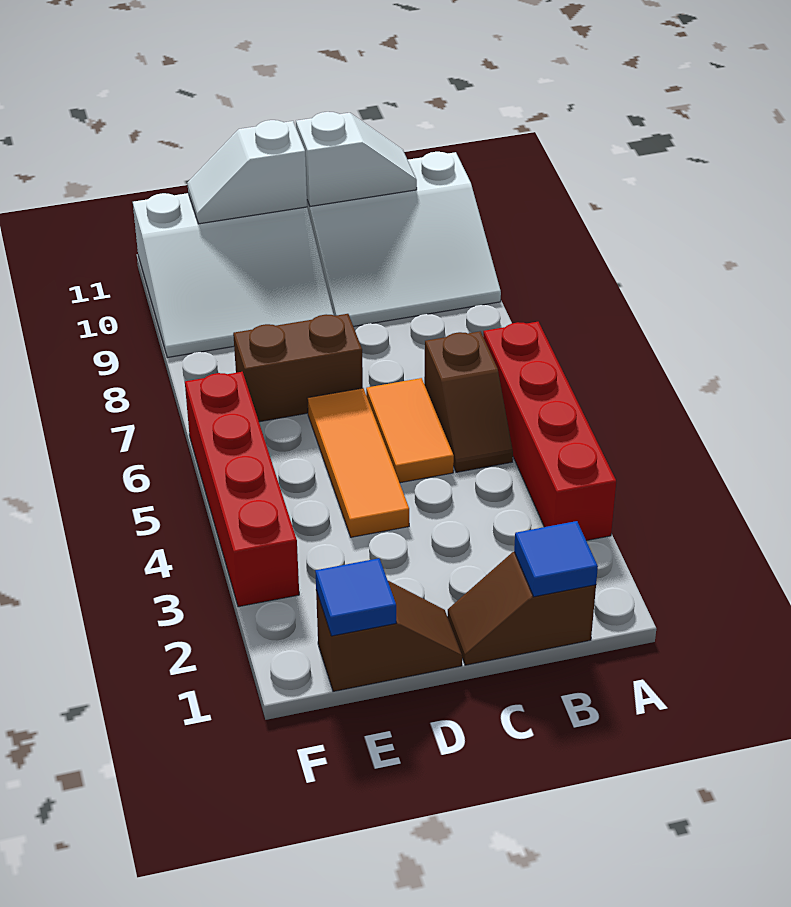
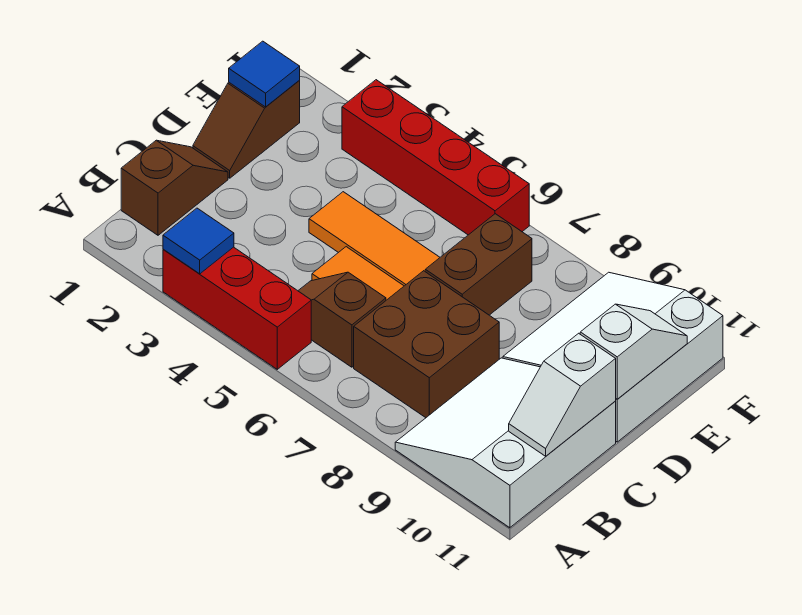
red brick A3:A6 level 1 -> red brick A3:A5 level 1
blue tile B1 level 2 -> blue tile A3 level 2
none -> brown brick B7:C8 level 1

